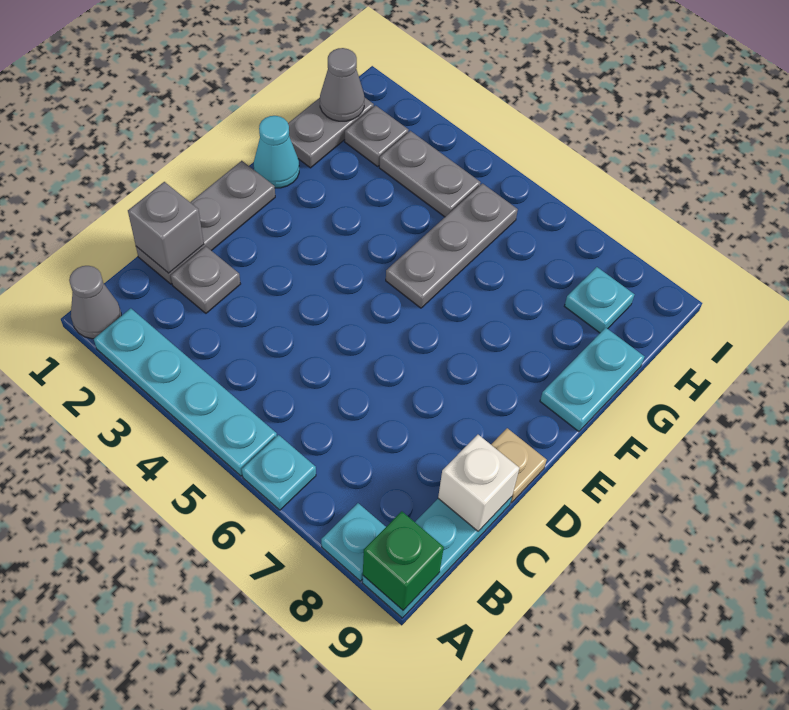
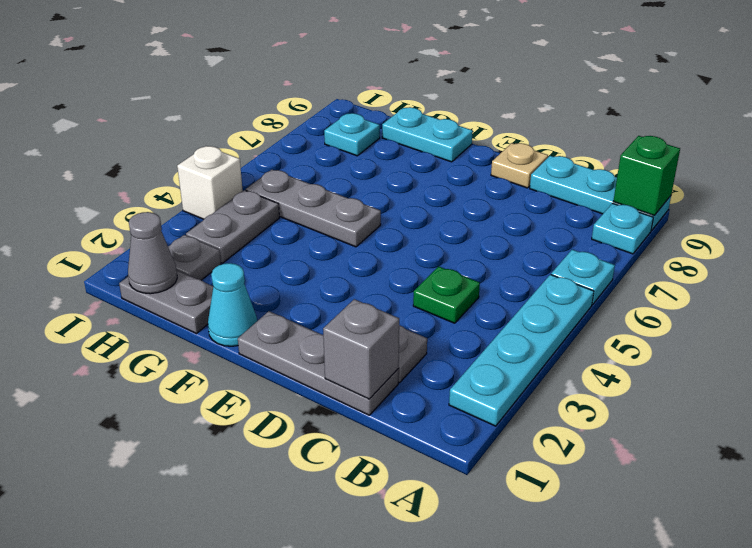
grey cone A1 level 1 -> none
none -> green plate C4 level 1
white brick C9 level 2 -> white brick I4 level 1

